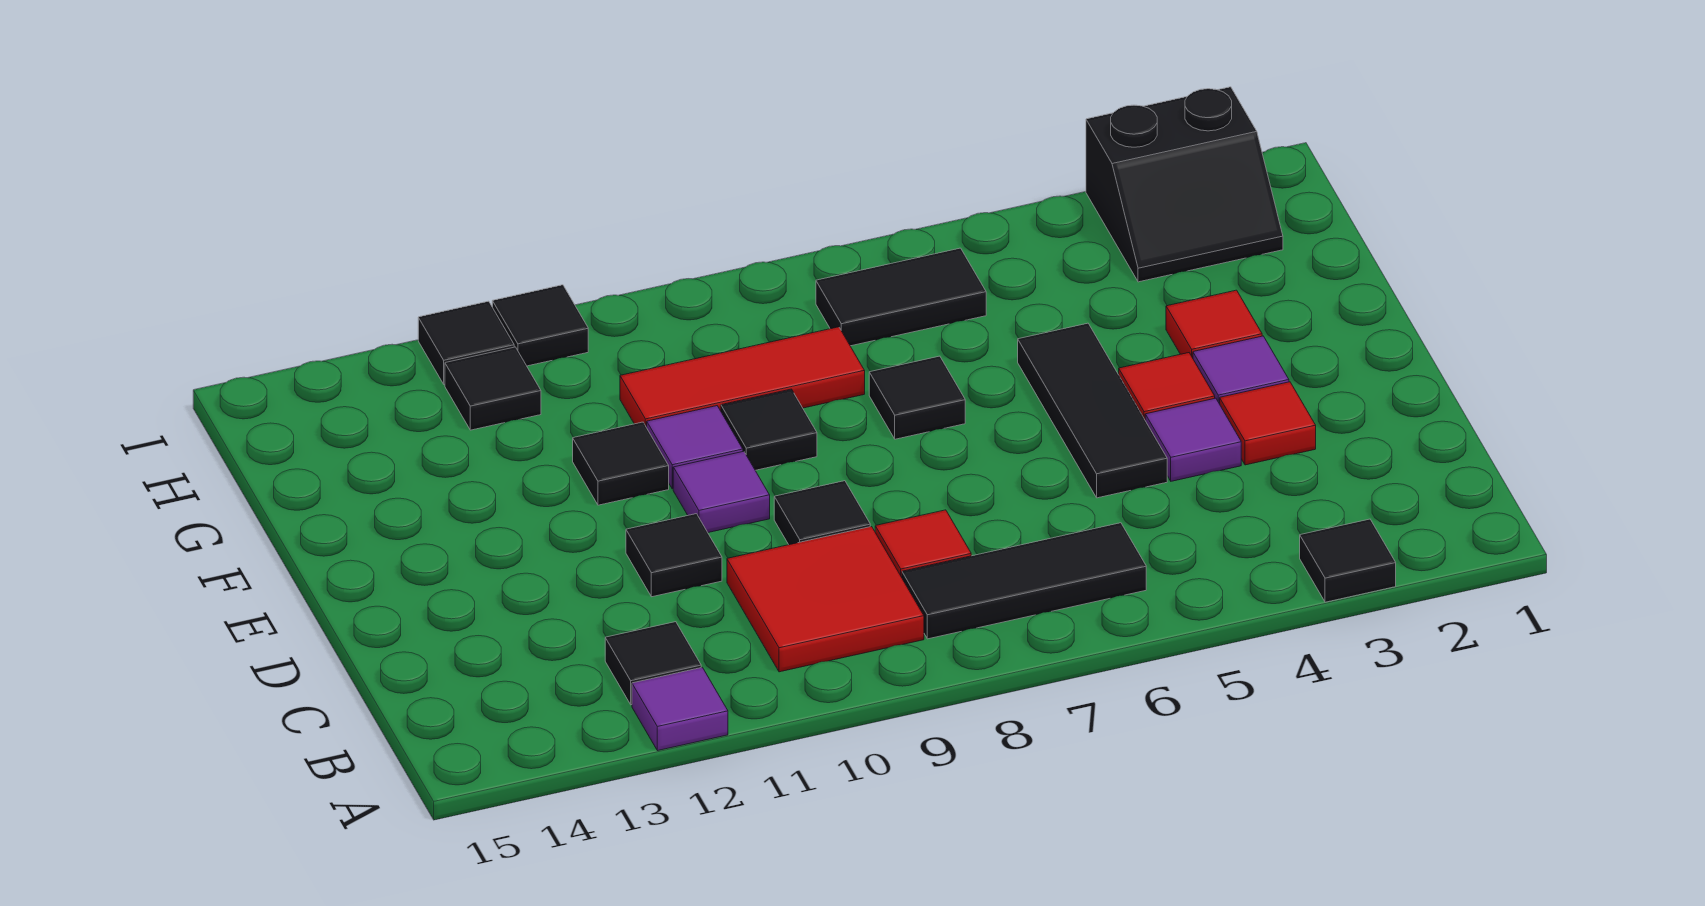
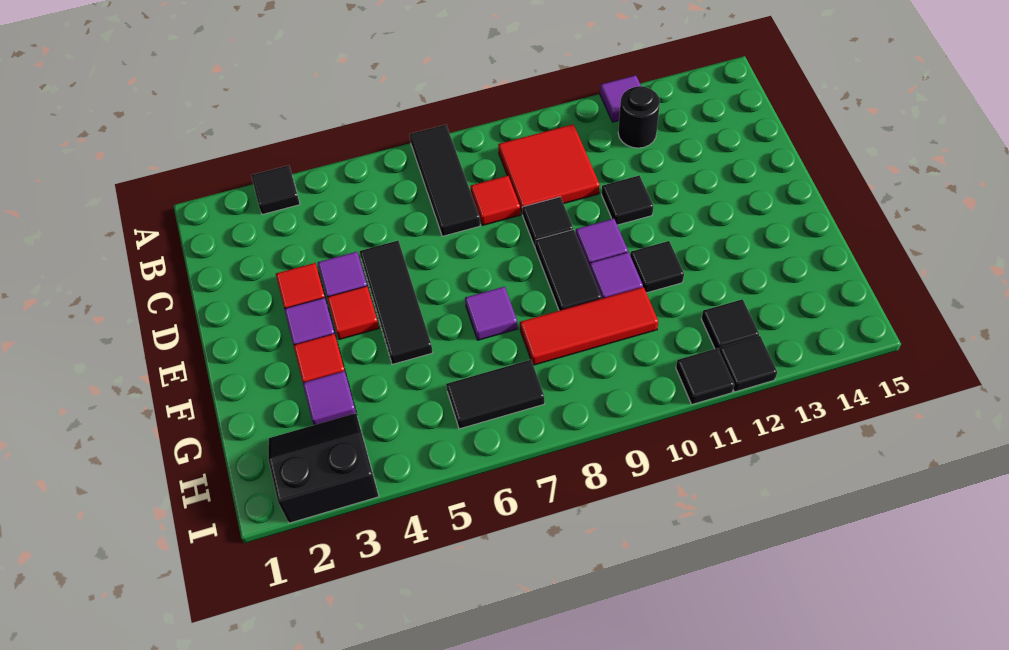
black tile B6:B8 level 1 -> black tile A7:C7 level 1
black tile B12 level 1 -> black round brick B12 level 1
black tile F7 level 1 -> purple tile F7 level 1
black tile F9 level 1 -> black tile E9:F9 level 1
none -> purple tile G3 level 1

